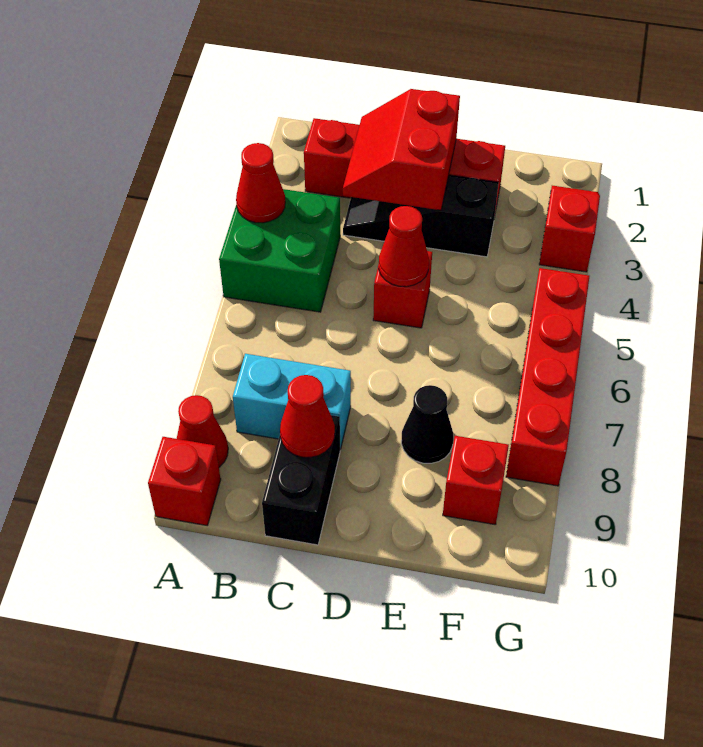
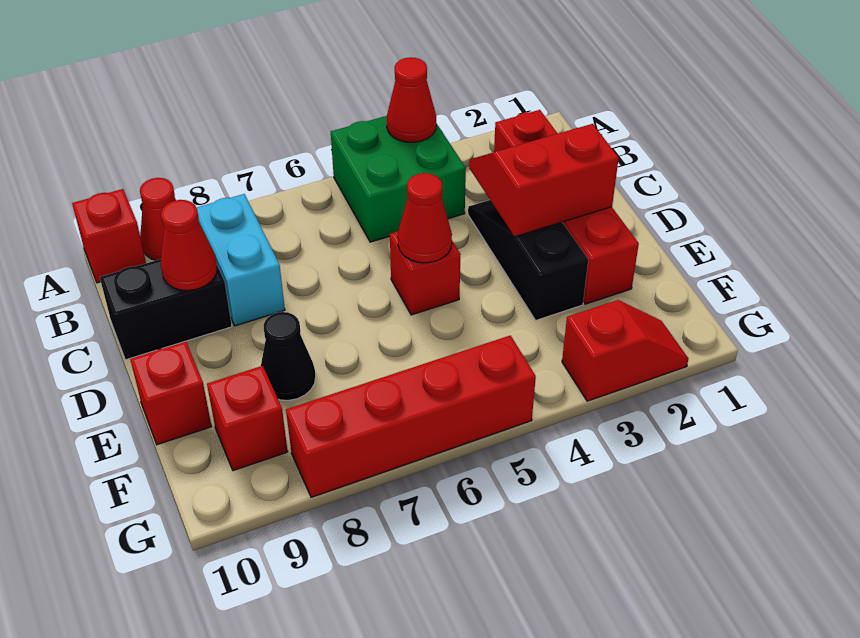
none -> red brick E10 level 1

